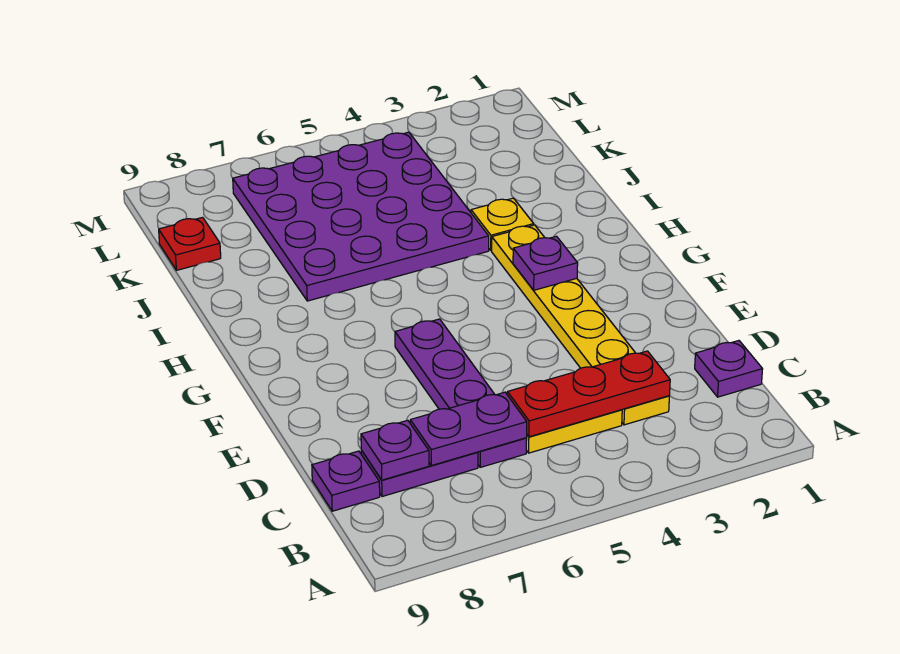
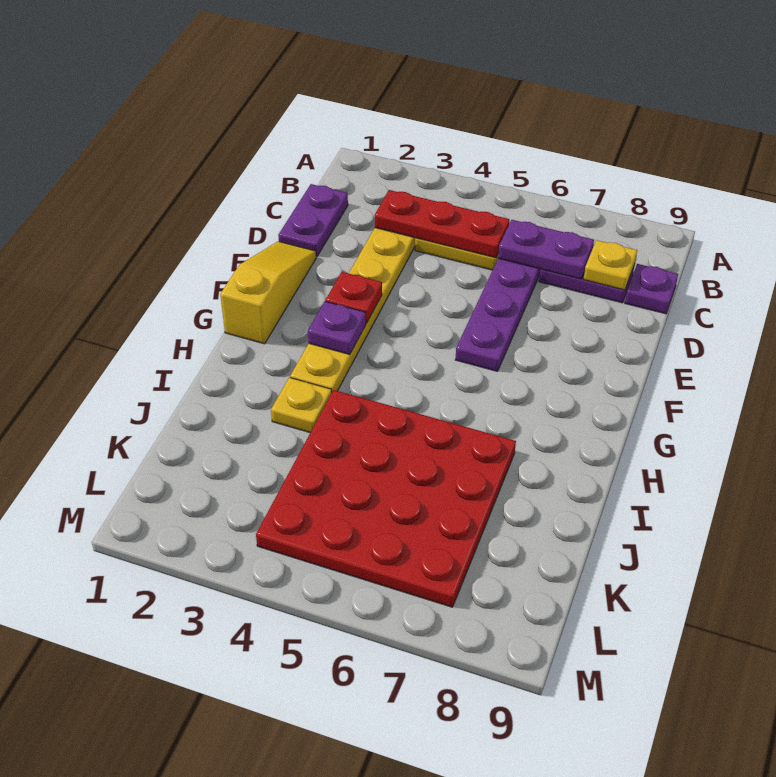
purple plate C1 level 1 -> purple plate C1:D1 level 1
purple plate C8 level 2 -> yellow plate C8 level 2
none -> yellow slope E1:G1 level 1 top G
purple plate I4:L7 level 1 -> red plate I4:L7 level 1
red plate K9 level 1 -> red plate F3 level 2

